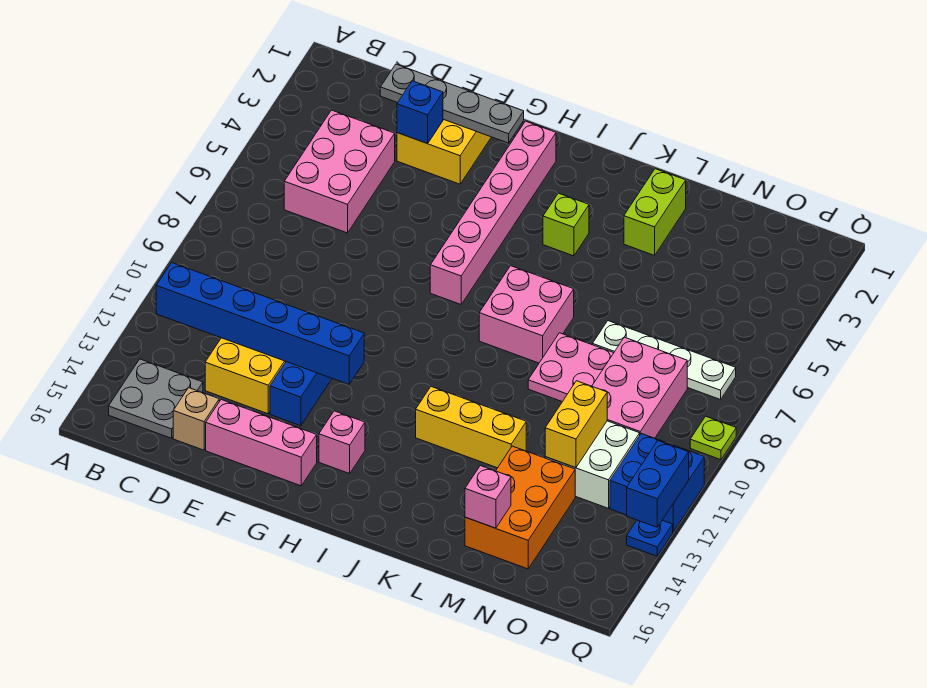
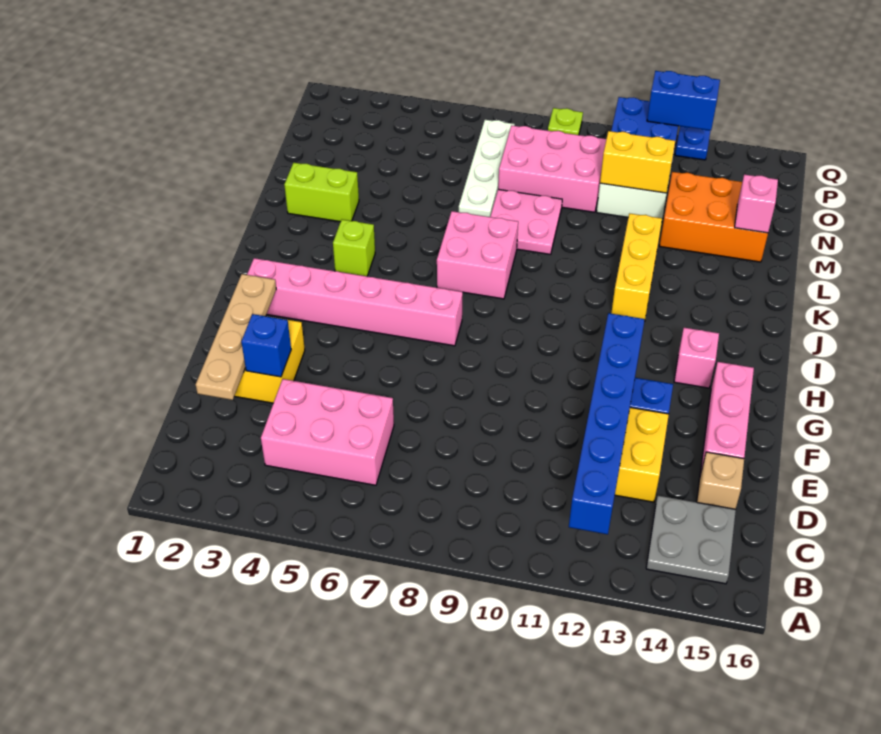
grey plate D2:G2 level 2 -> tan plate D2:G2 level 2

